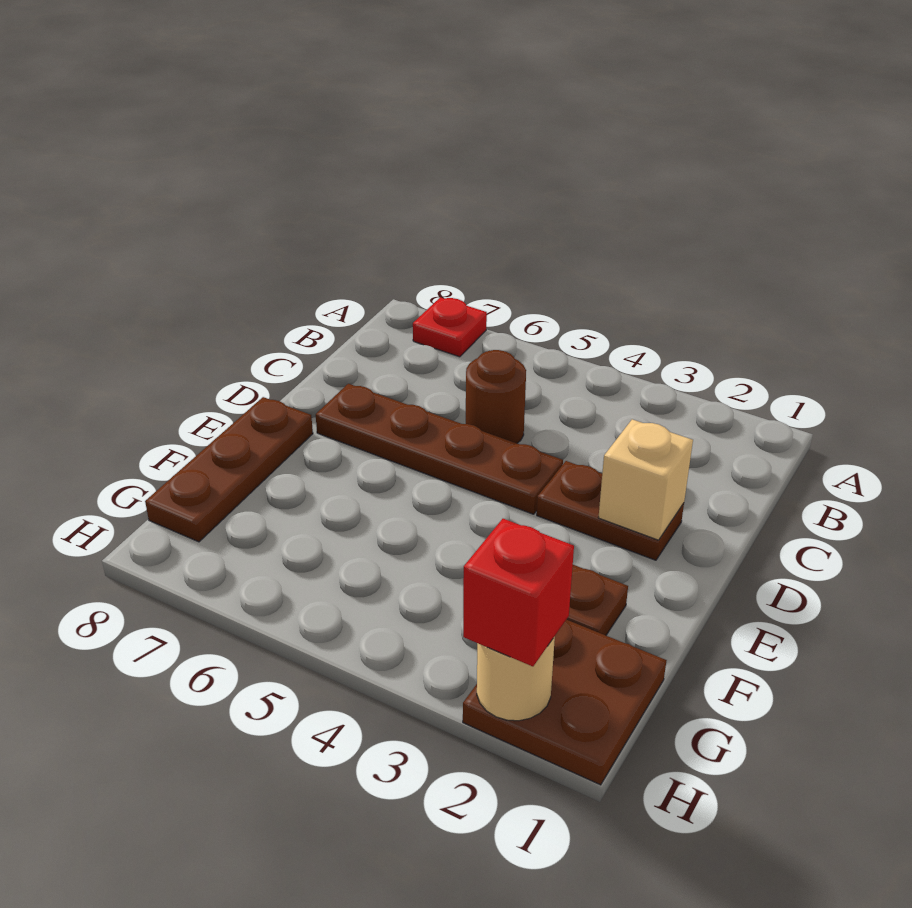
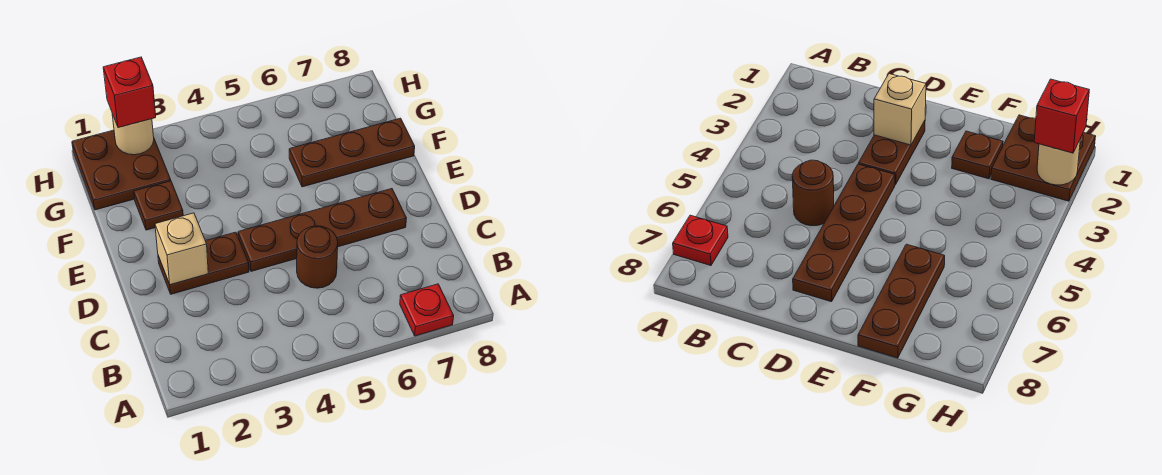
brown plate E8:G8 level 1 -> brown plate F6:F8 level 1

